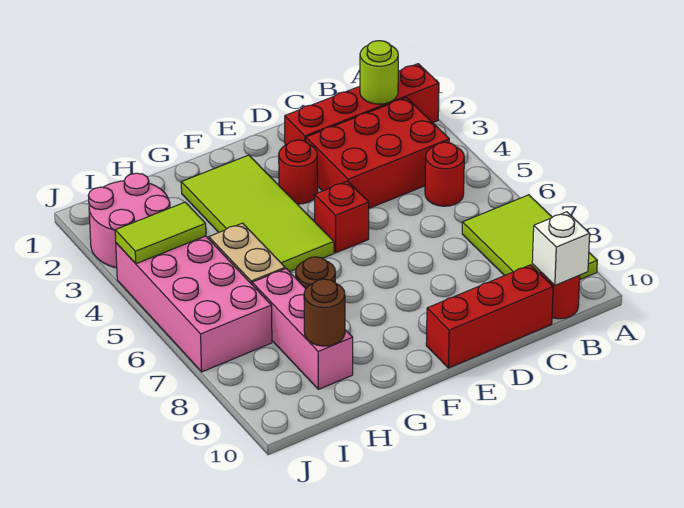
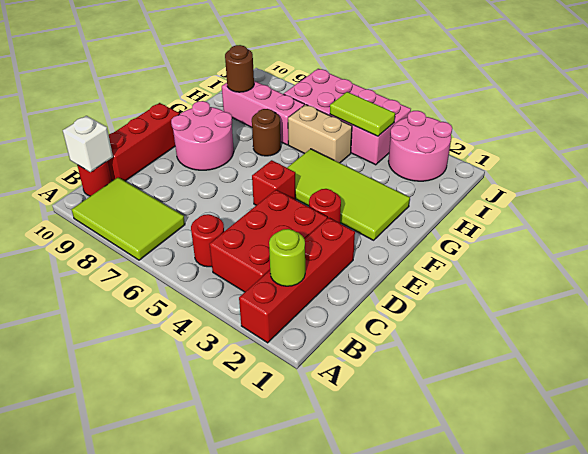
none -> pink round brick E8:F9 level 1
lime tile I4:J4 level 2 -> lime tile I4:I5 level 2

